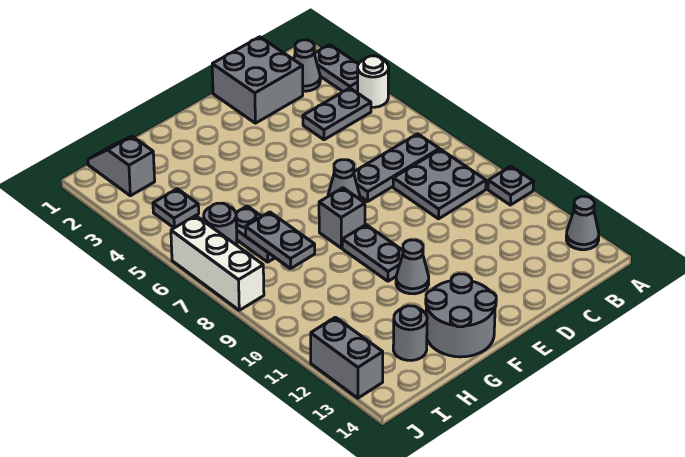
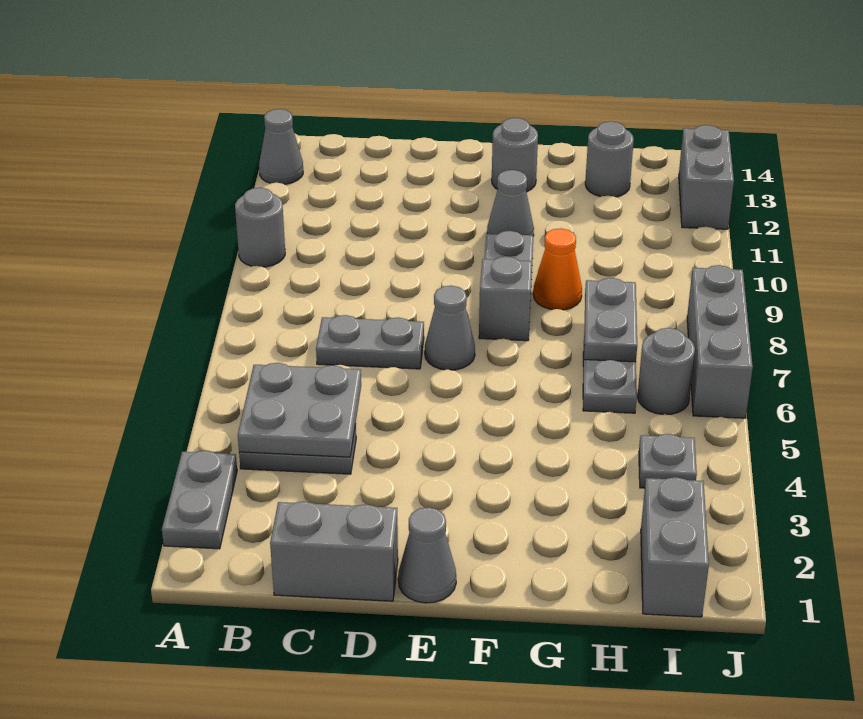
white round brick A4 level 1 -> none
grey plate A10 level 1 -> grey round brick A10 level 1
grey cone B2 level 1 -> grey cone E1 level 1
grey plate B7:D7 level 1 -> grey plate C7:D7 level 1
grey plate B8:C9 level 1 -> grey plate B4:C5 level 2
grey brick C1:D2 level 1 -> grey brick C1:D1 level 1
grey round brick F13:G14 level 1 -> grey round brick F13 level 1
none -> orange cone G9 level 1
grey slope I1:I2 level 1 top 2 -> grey brick I1:I2 level 1
white brick J6:J8 level 1 -> grey brick J6:J8 level 1

